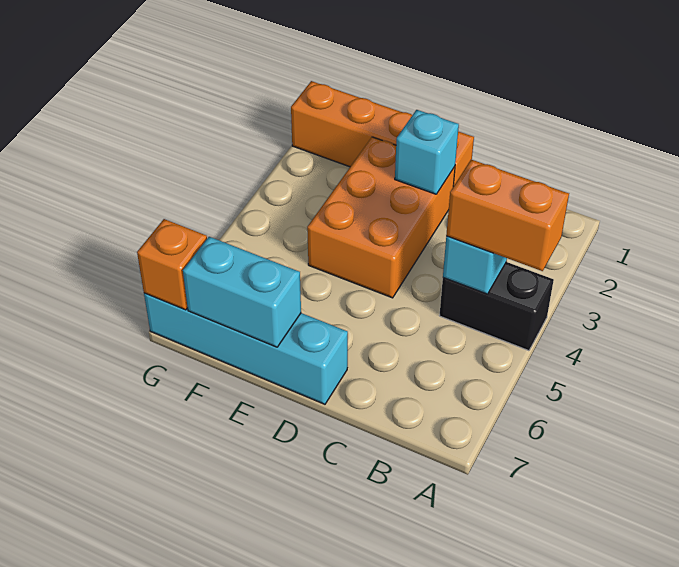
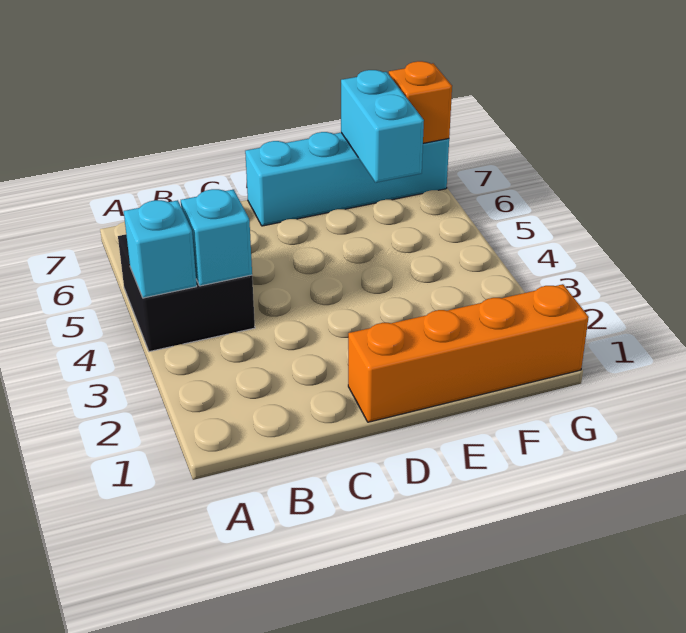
black brick A4:B4 level 1 -> black brick A4:B5 level 1
orange brick A4:B4 level 3 -> none
orange brick D2:E4 level 1 -> none
cyan brick D2 level 2 -> cyan brick A4 level 2
cyan brick E7:F7 level 2 -> cyan brick F6:F7 level 2

